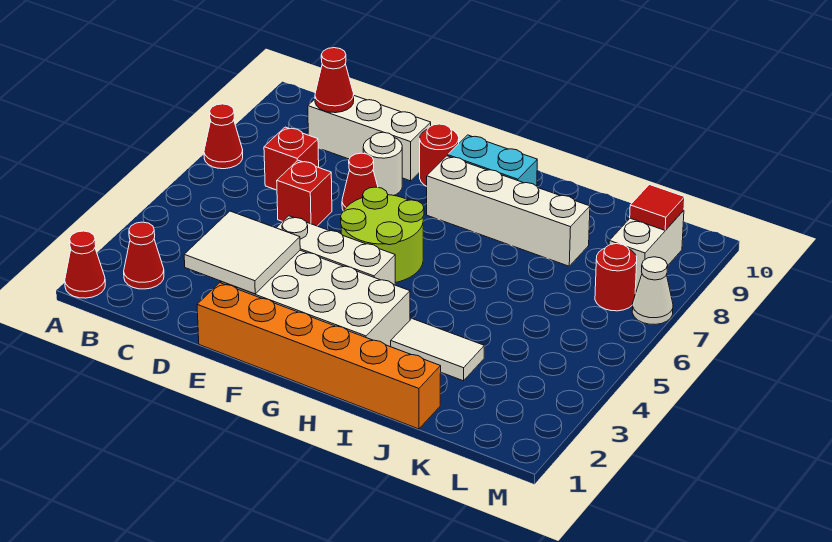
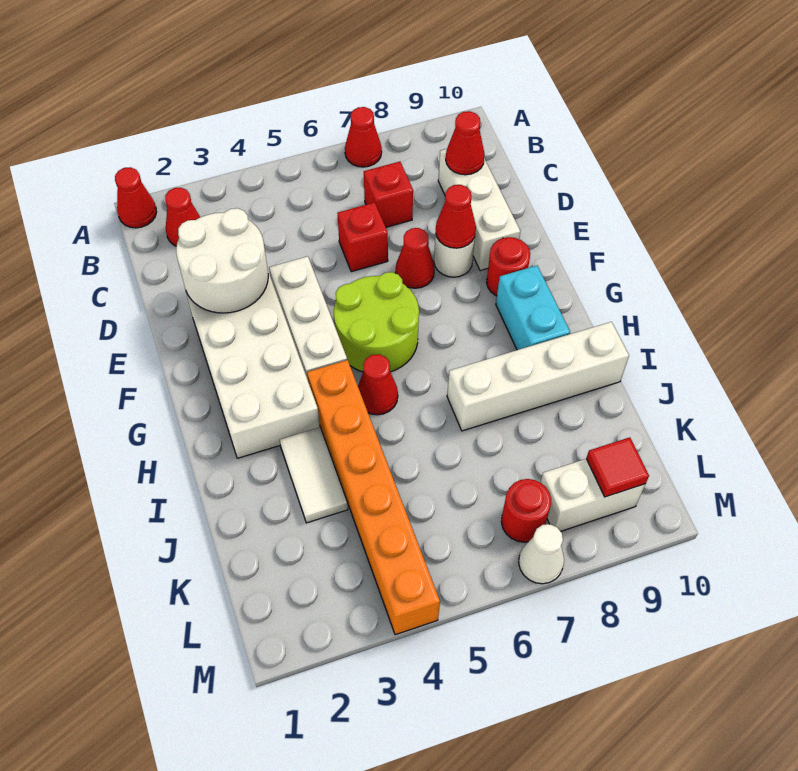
white tile D2:E3 level 2 -> white round brick D2:E3 level 2
orange brick E1:J1 level 1 -> orange brick H4:M4 level 1
none -> red cone E8 level 2
white brick G8:J8 level 1 -> white brick I7:I10 level 1
none -> red cone H5 level 1

